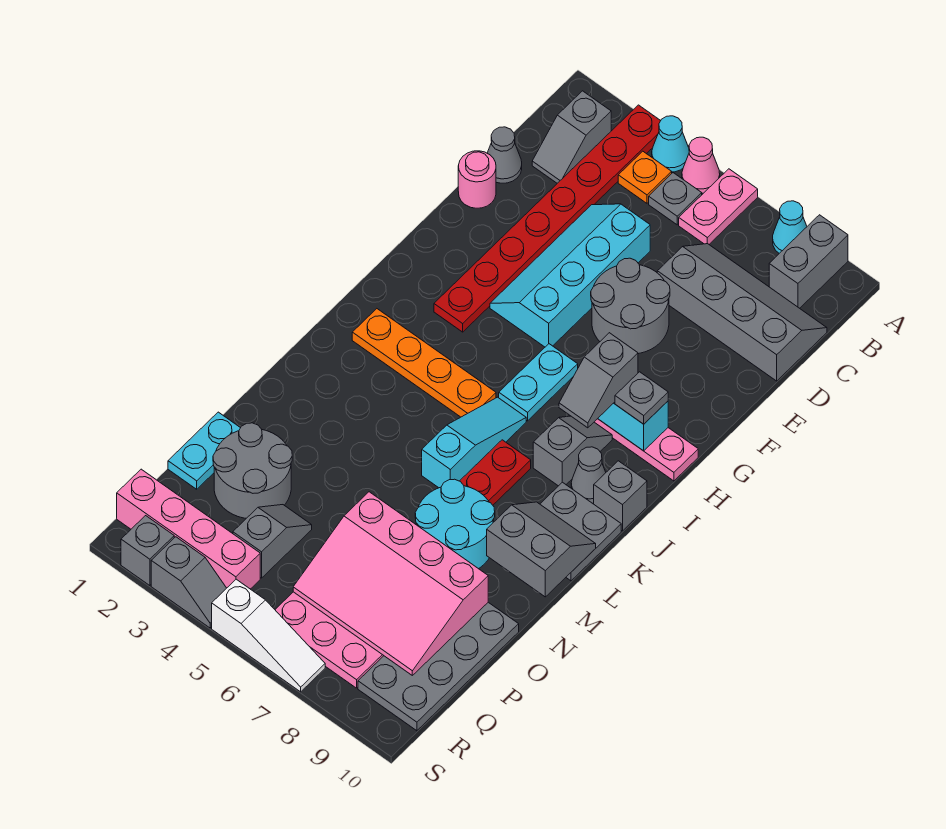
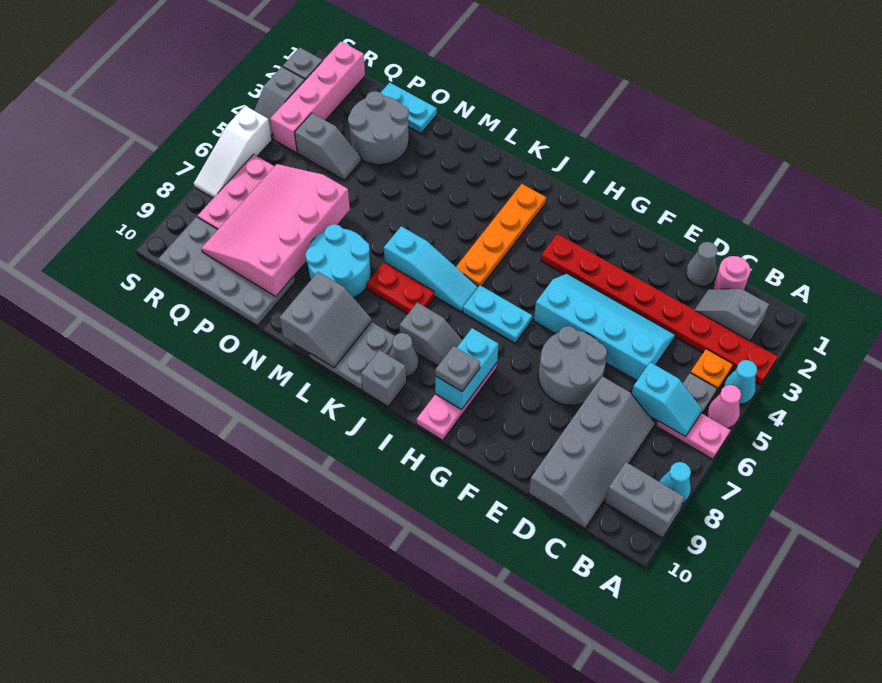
none -> cyan slope B6:C6 level 2 top C
pink round brick E1 level 1 -> pink round brick C1 level 1
grey slope H8:I8 level 3 top H -> none

